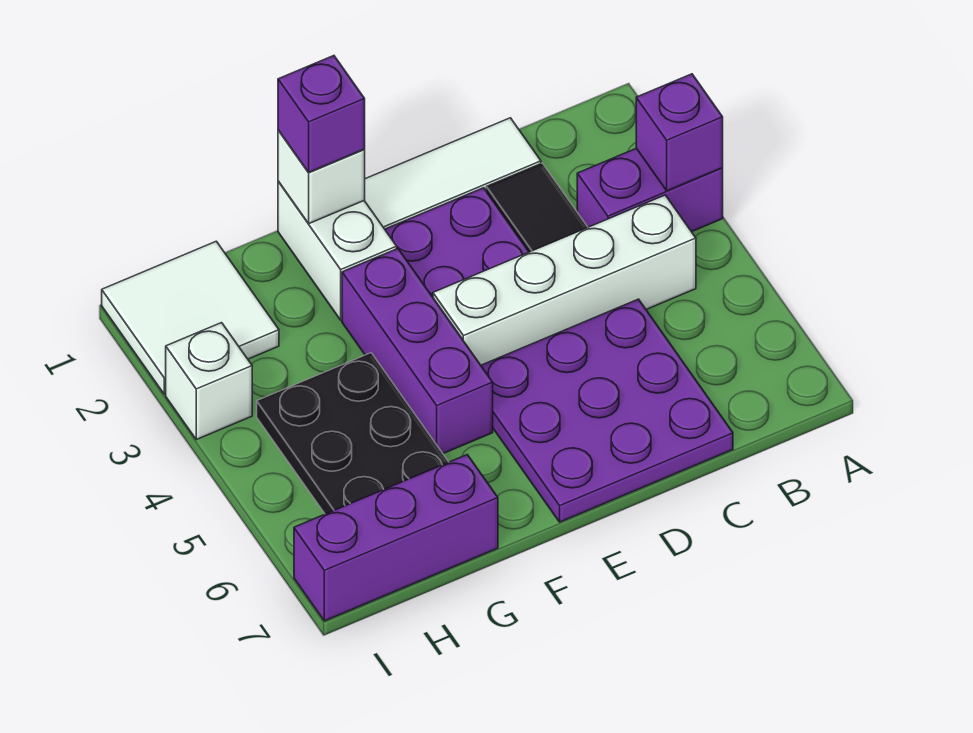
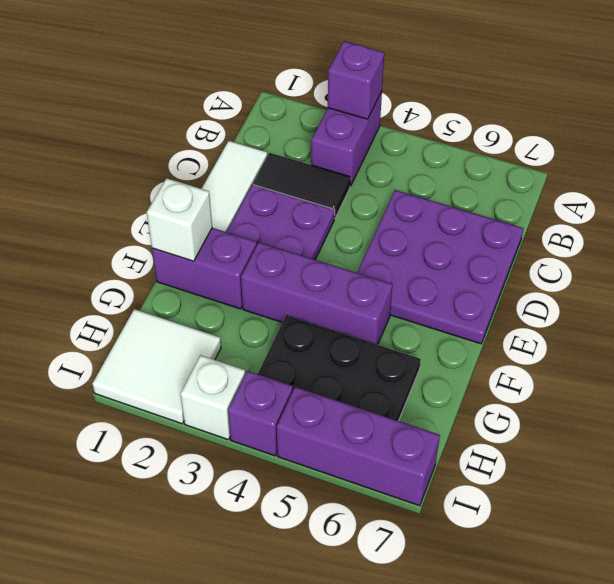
white brick B4:E4 level 1 -> none
white brick F1:F2 level 1 -> purple brick F1:F2 level 1
purple brick F1 level 3 -> purple brick I4 level 1
purple brick G7:I7 level 1 -> purple brick I5:I7 level 1

